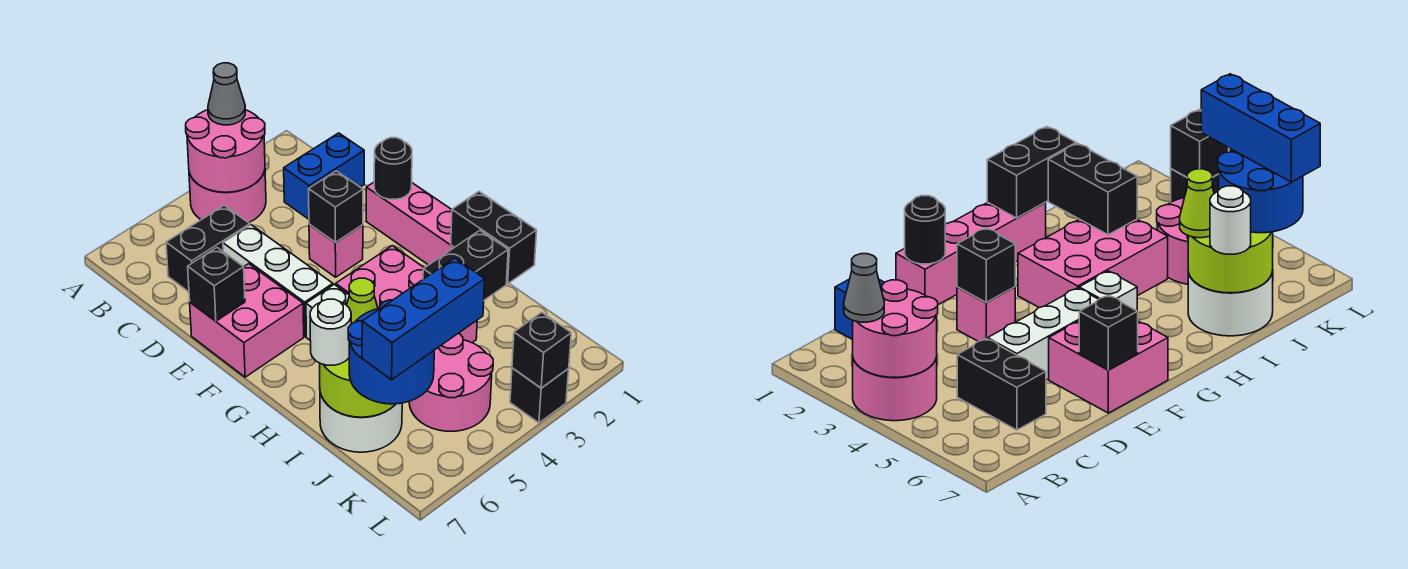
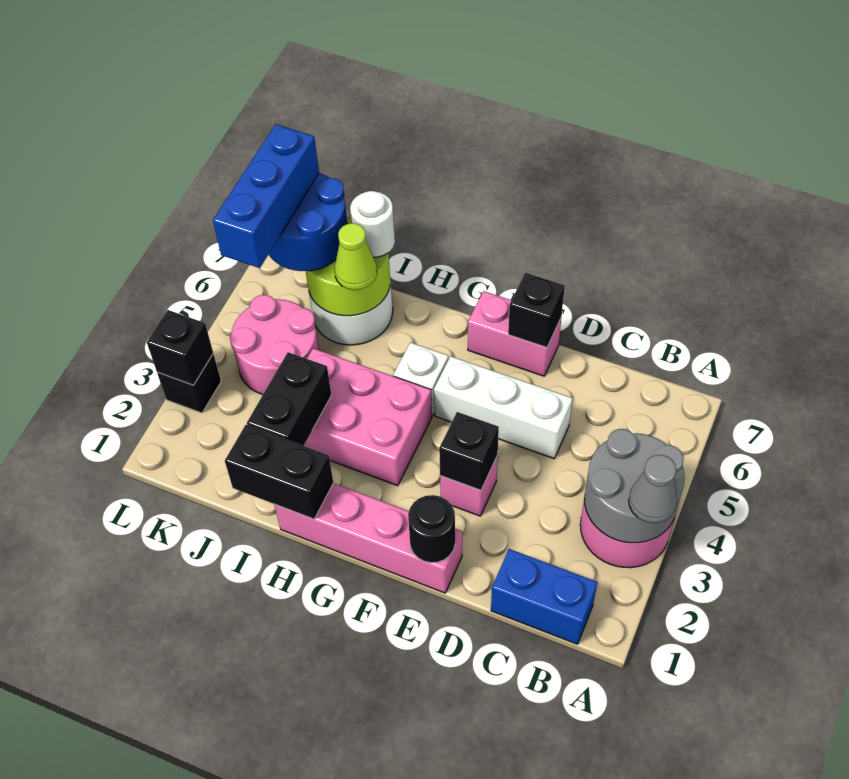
pink round brick A3:B4 level 2 -> grey round brick A3:B4 level 2
blue brick C1:C2 level 1 -> blue brick B1:C1 level 1
black brick C5:C6 level 1 -> none
pink brick E6:F7 level 1 -> pink brick E7:F7 level 1

